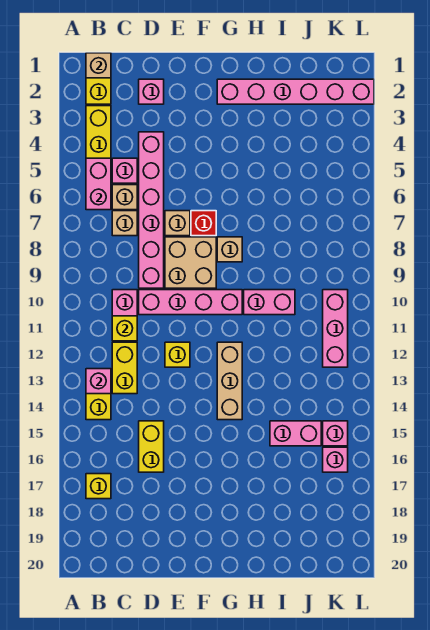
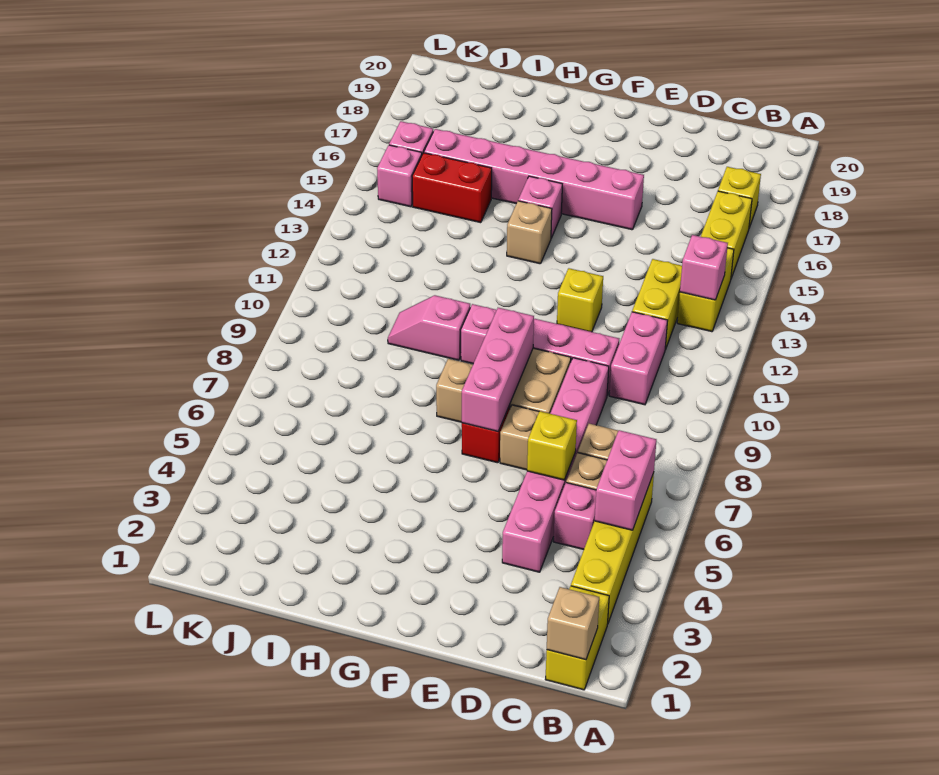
yellow brick C11 level 2 -> yellow brick D6 level 2
pink brick D2 level 1 -> pink brick G15 level 1
yellow brick D15:D16 level 1 -> yellow brick B15:B16 level 1
pink brick G2:L2 level 1 -> pink brick E16:J16 level 1
tan brick G12:G14 level 1 -> tan brick G14 level 1
pink brick H10:I10 level 1 -> pink slope H10:I10 level 1 top H
pink brick I15:J15 level 1 -> red brick I15:J15 level 1
pink brick K10:K12 level 1 -> pink brick F7:F9 level 2

